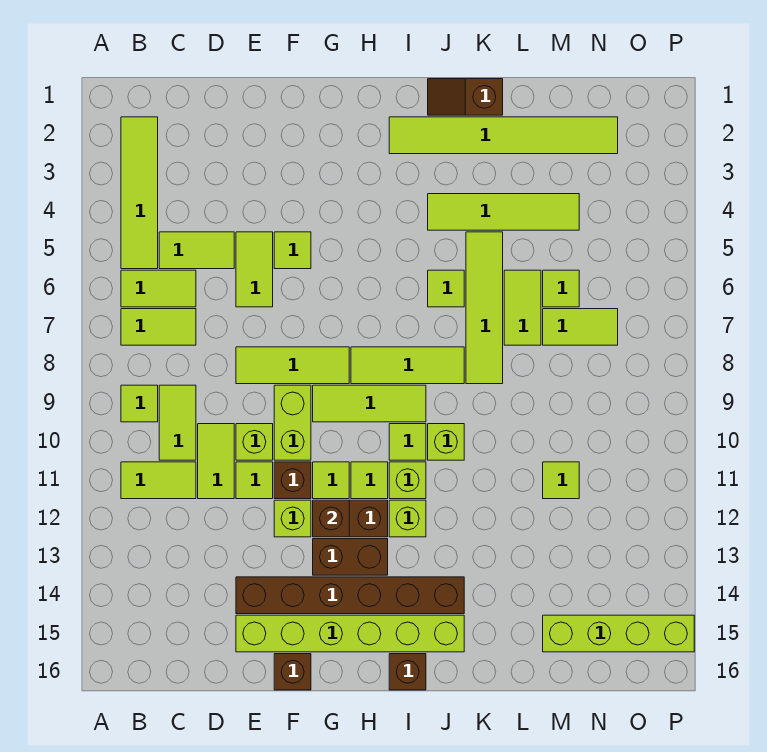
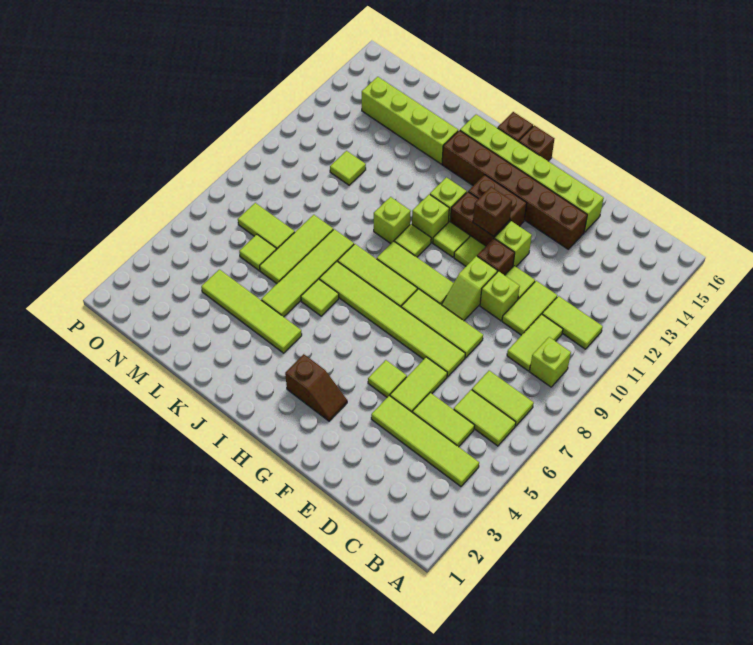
lime tile B2:B5 level 1 -> lime tile B4:E4 level 1
lime tile B9 level 1 -> lime brick B9 level 1
lime brick F9:F10 level 1 -> lime slope F9:F10 level 1 top 10
brown brick F16 level 1 -> brown brick H16 level 1
lime tile I2:N2 level 1 -> lime tile E7:J7 level 1
brown slope J1:K1 level 1 top K -> brown slope G3:H3 level 1 top H
lime tile L6:L7 level 1 -> lime tile L6:L8 level 1
lime brick M15:P15 level 1 -> lime brick K14:N14 level 1

